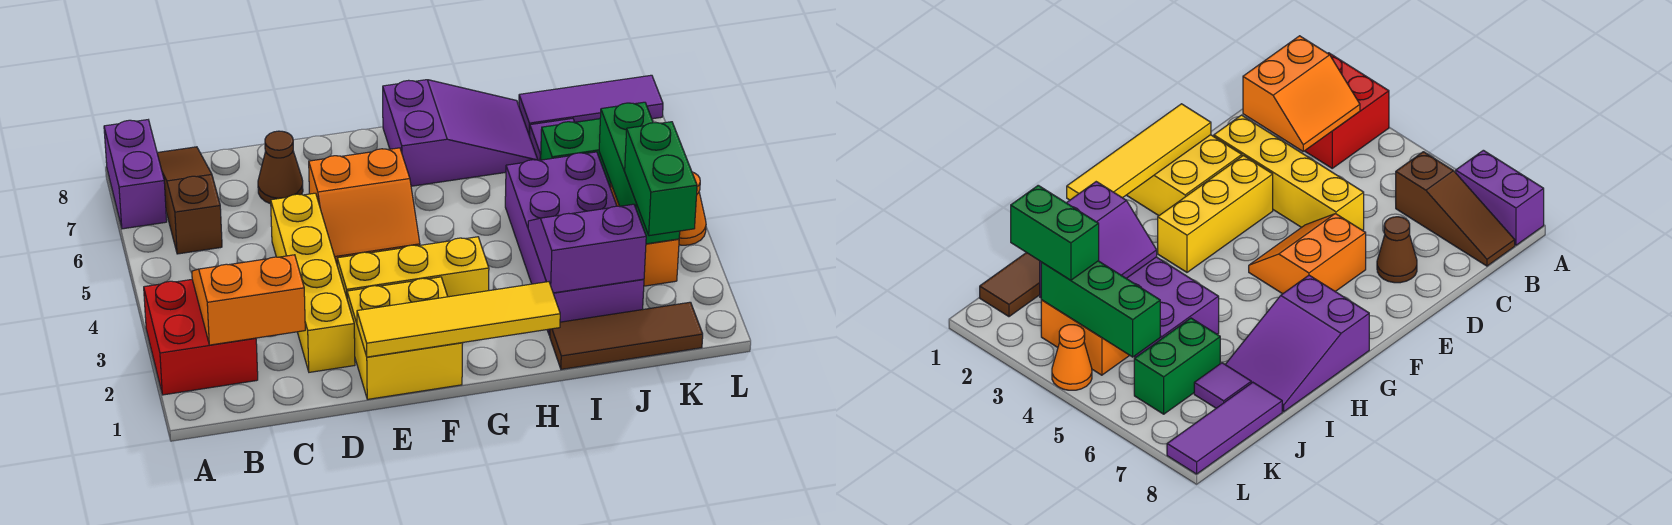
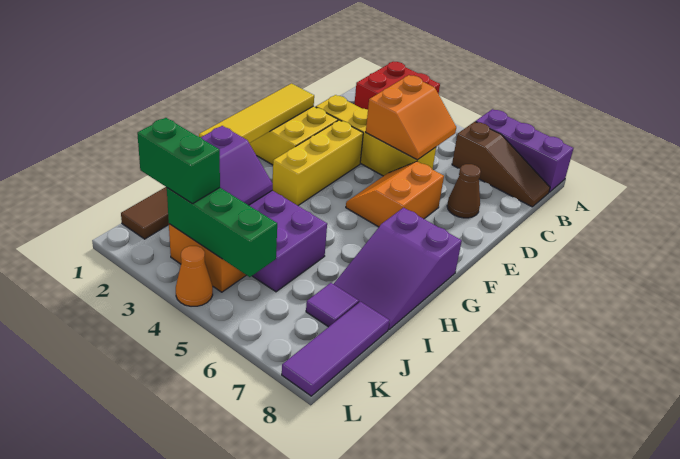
purple brick A7:A8 level 1 -> purple brick A6:A8 level 1
orange slope B2:C3 level 2 top 2 -> orange slope C4:D5 level 2 top 4
green brick J6:K6 level 1 -> none

